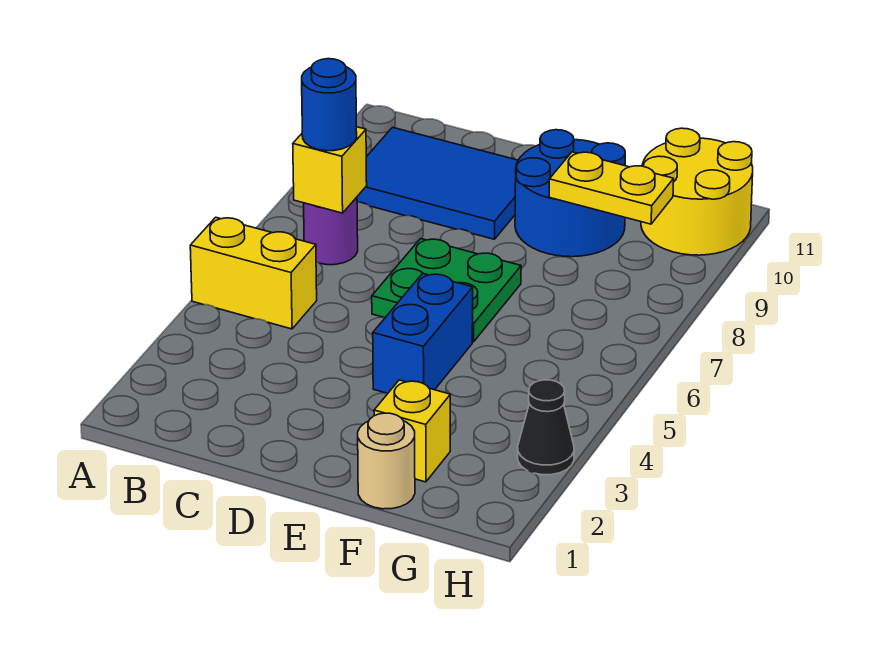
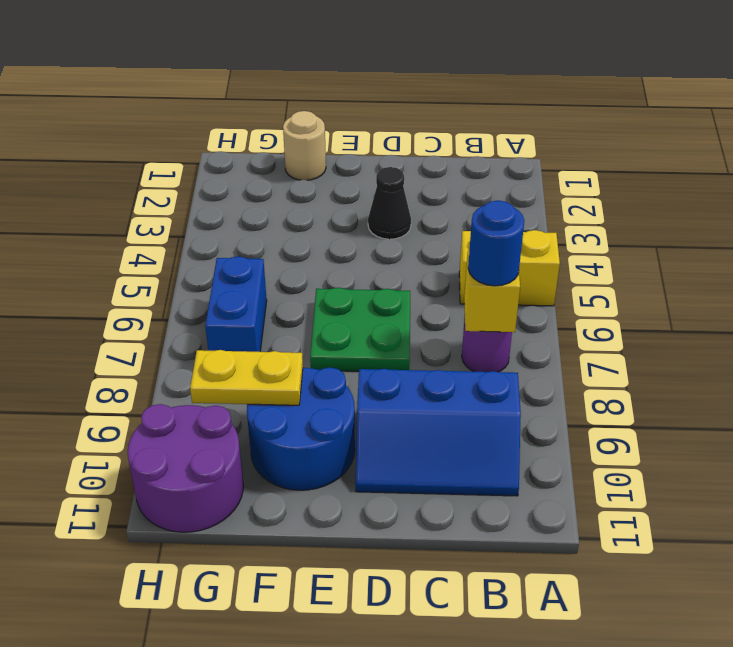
blue tile B9:D10 level 1 -> blue slope B9:D10 level 1 top 9
blue brick E4:E5 level 1 -> blue brick G6:G7 level 1
yellow brick F2 level 1 -> none
yellow round brick G10:H11 level 1 -> purple round brick G10:H11 level 1
black cone H3 level 1 -> black cone D3 level 1

